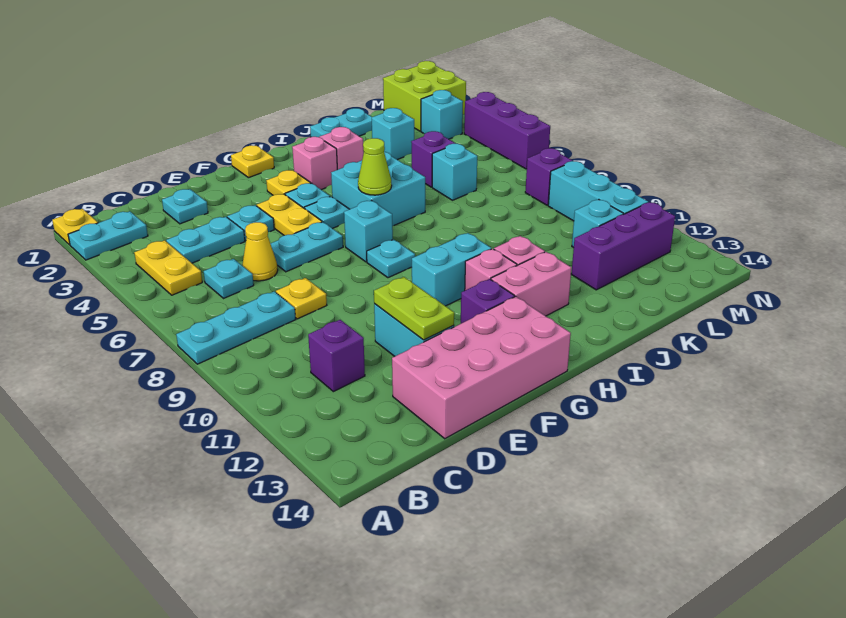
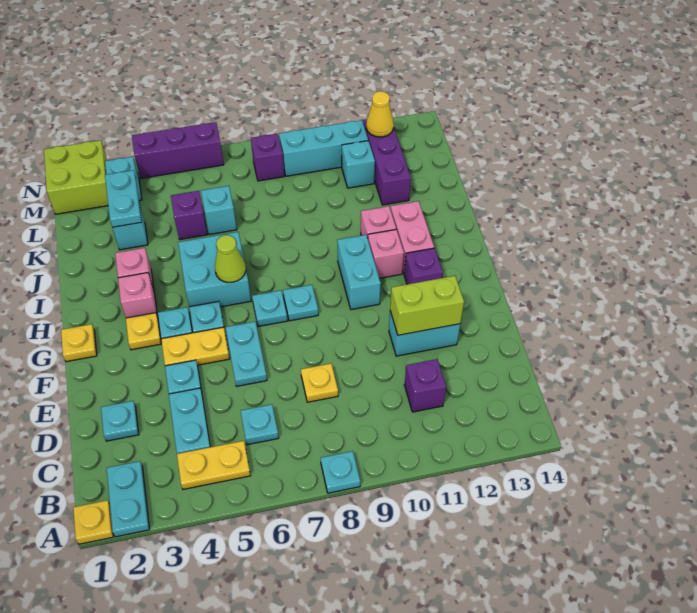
cyan plate A8:C8 level 1 -> cyan plate A8 level 1
yellow cone D6 level 1 -> yellow cone M12 level 2
pink brick D13:G14 level 1 -> none
lime plate E11:E12 level 2 -> lime brick E11:E12 level 2
cyan brick G7 level 1 -> cyan plate G7 level 1
cyan plate J1:K1 level 1 -> cyan plate K3:L3 level 2

